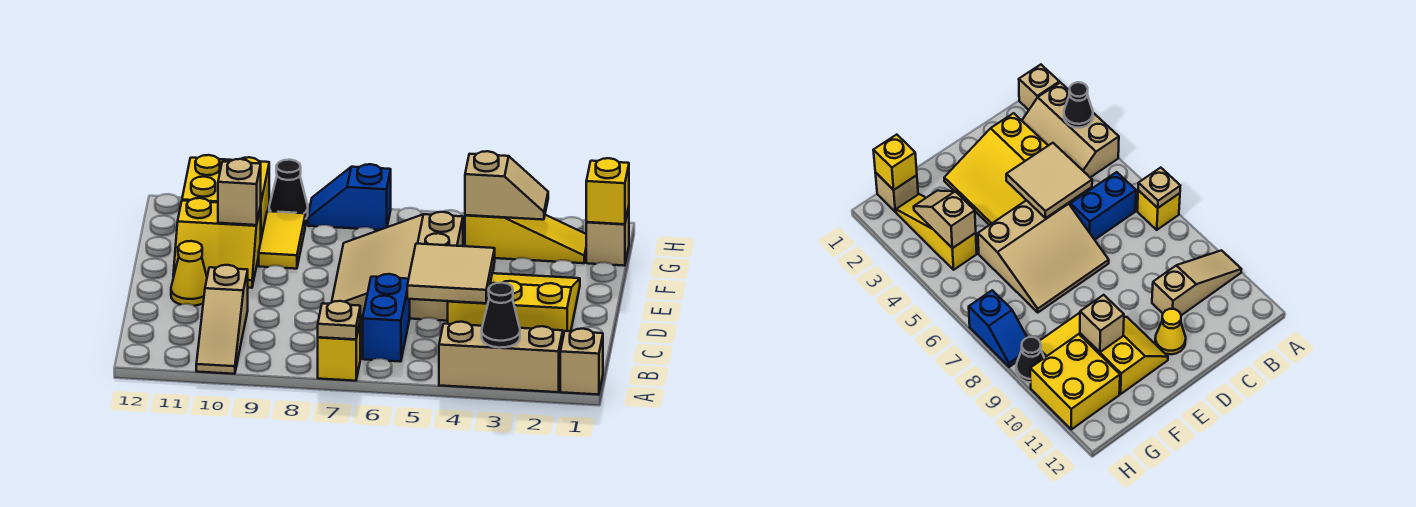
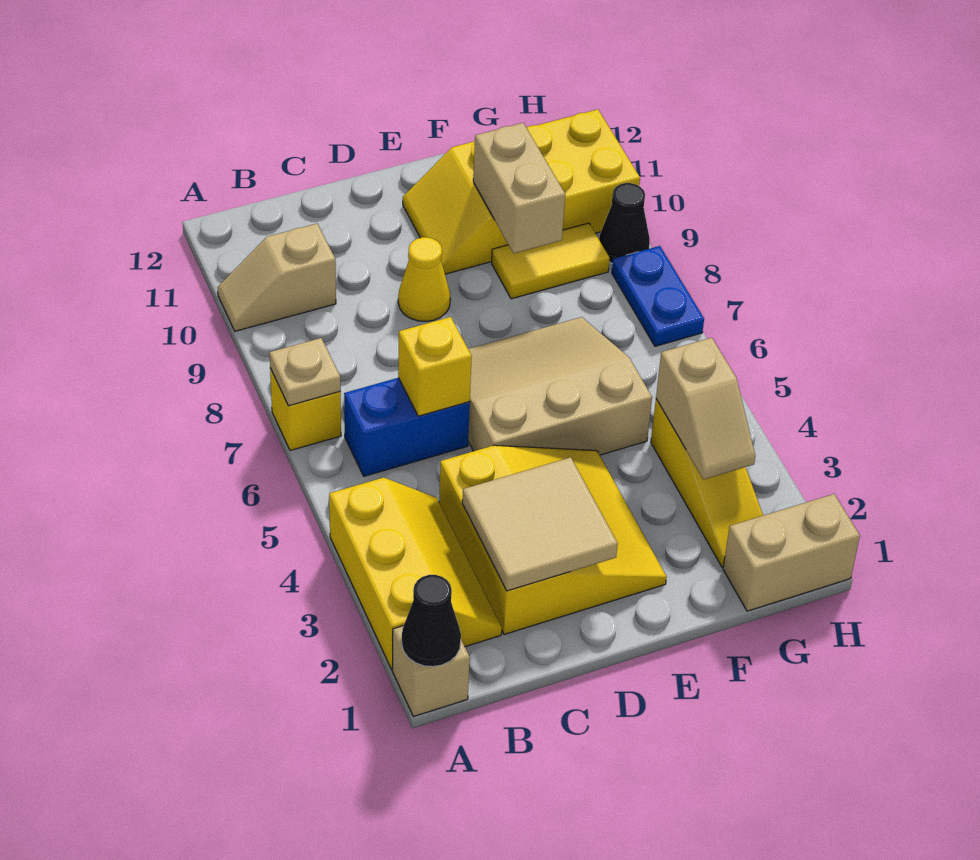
tan slope A2:B4 level 1 top A -> yellow slope A2:B4 level 1 top A
black cone A3 level 2 -> black cone A1 level 2
tan slope A10:C10 level 1 top C -> tan slope A10:B10 level 1 top B
tan tile C4:D5 level 2 -> tan tile C2:D3 level 2
yellow cone D11 level 1 -> yellow cone D9 level 1
tan brick F10 level 2 -> tan brick F9:F10 level 2
tan brick G1 level 1 -> tan brick G1:H1 level 1
yellow brick G1 level 2 -> yellow brick C6 level 2
blue slope H7:H8 level 1 top 7 -> blue plate H7:H8 level 1

